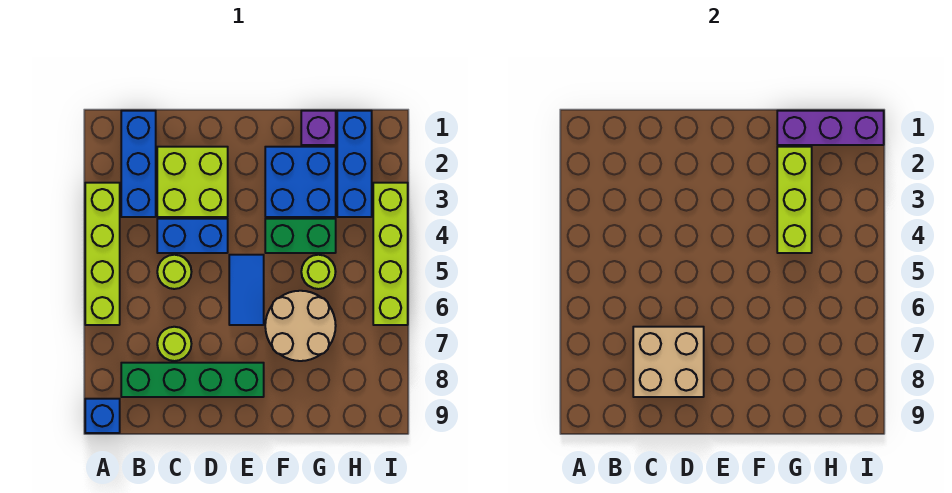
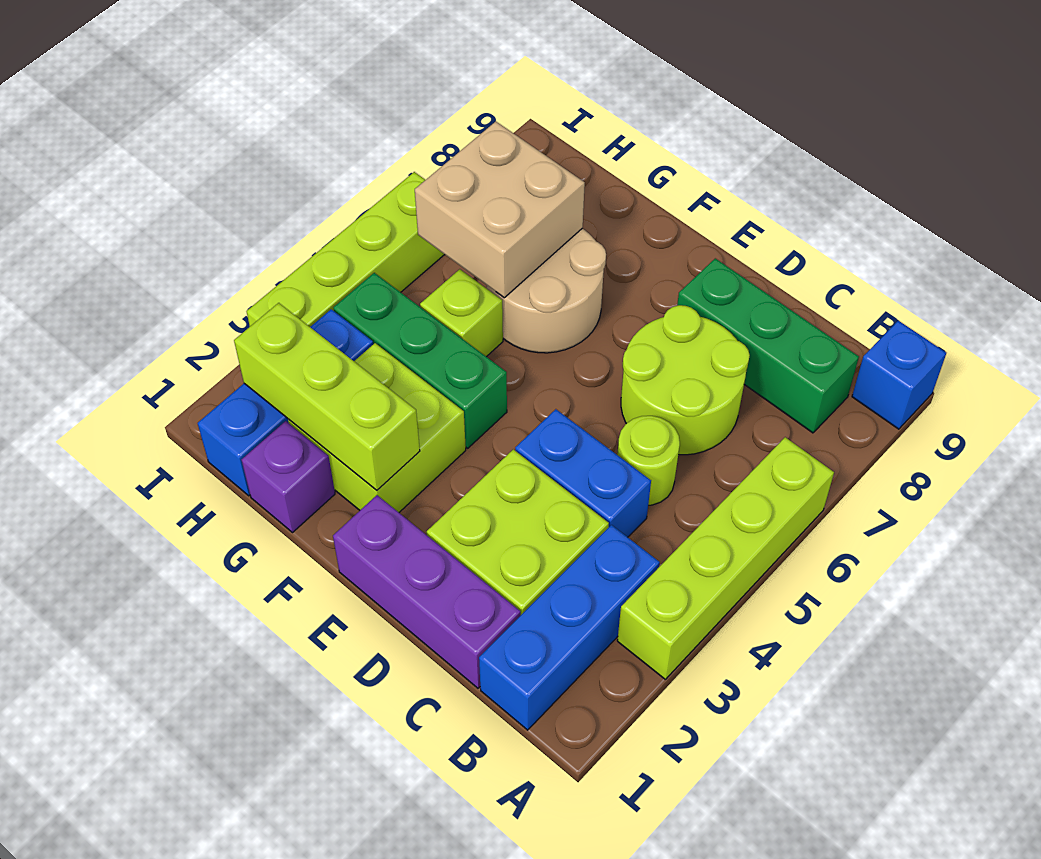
green brick B8:E8 level 1 -> green brick B8:D8 level 1
lime round brick C7 level 1 -> lime round brick C6:D7 level 1
tan brick C7:D8 level 2 -> tan brick G6:H7 level 2
blue tile E5:E6 level 1 -> none
blue brick F2:G3 level 1 -> lime brick F2:G3 level 1
green brick F4:G4 level 1 -> green brick F4:H4 level 1
purple brick G1:I1 level 2 -> purple brick C1:E1 level 1
lime brick G2:G4 level 2 -> lime brick F2:H2 level 2
lime round brick G5 level 1 -> lime brick G5 level 1

